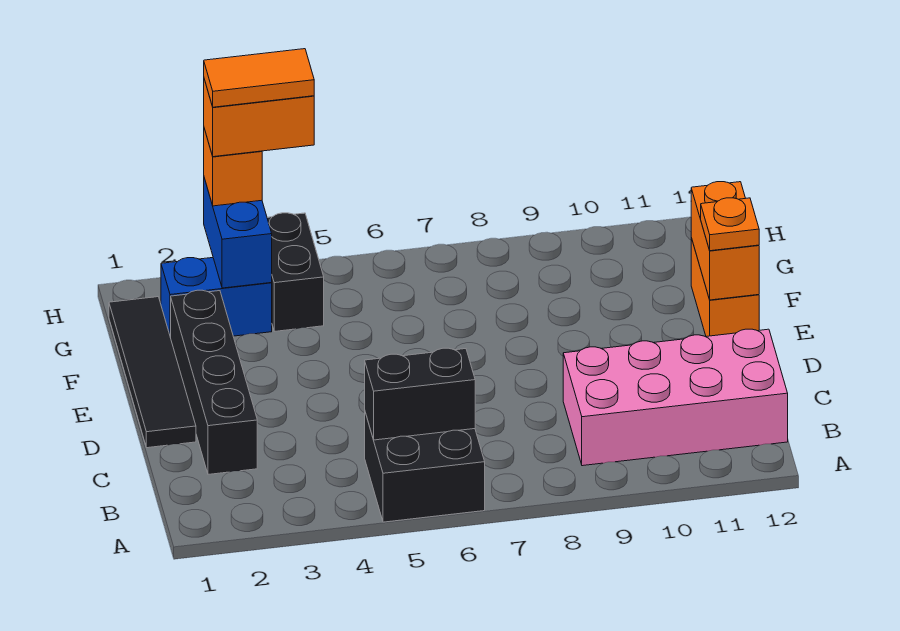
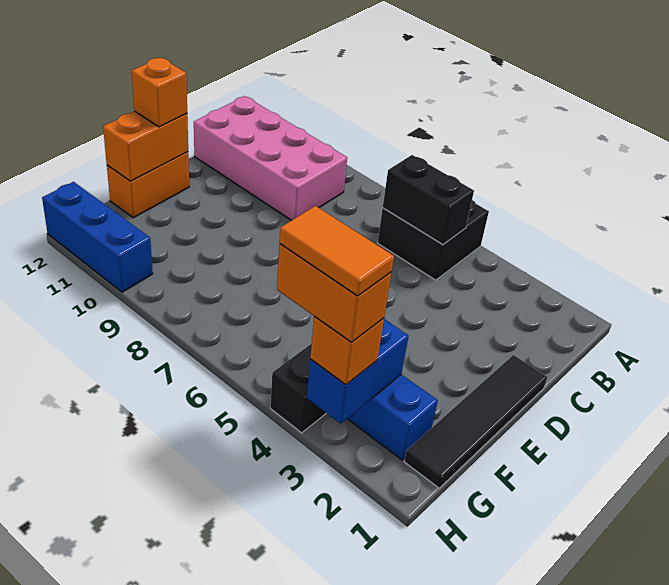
black brick C2:F2 level 1 -> none
orange plate E12 level 3 -> orange brick E12 level 3
none -> blue brick H10:H12 level 1

